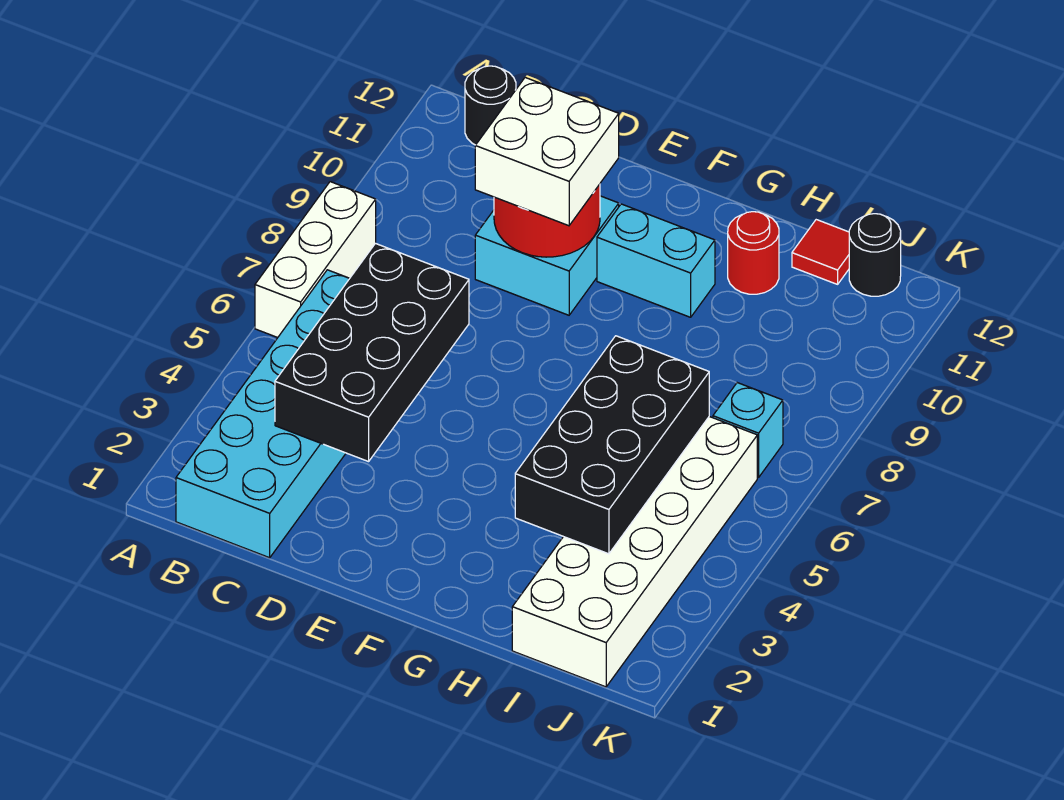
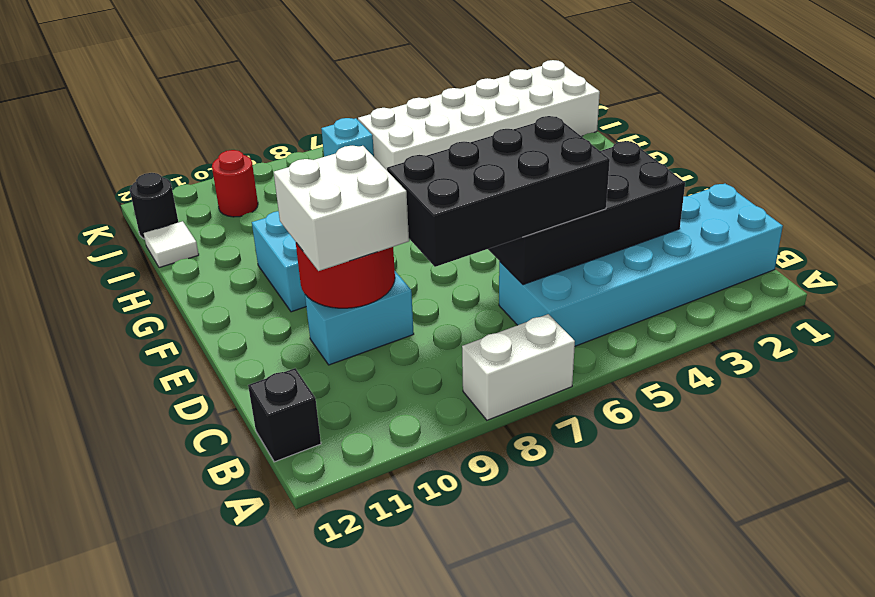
white brick A6:A8 level 1 -> white brick A7:A8 level 1
black round brick B12 level 1 -> black brick B12 level 1
cyan brick D9:E10 level 1 -> cyan brick D9:D10 level 1
black brick H3:I6 level 2 -> black brick C5:D8 level 3
red round brick H11 level 1 -> red round brick J10 level 1
red tile I12 level 1 -> white tile I12 level 1

